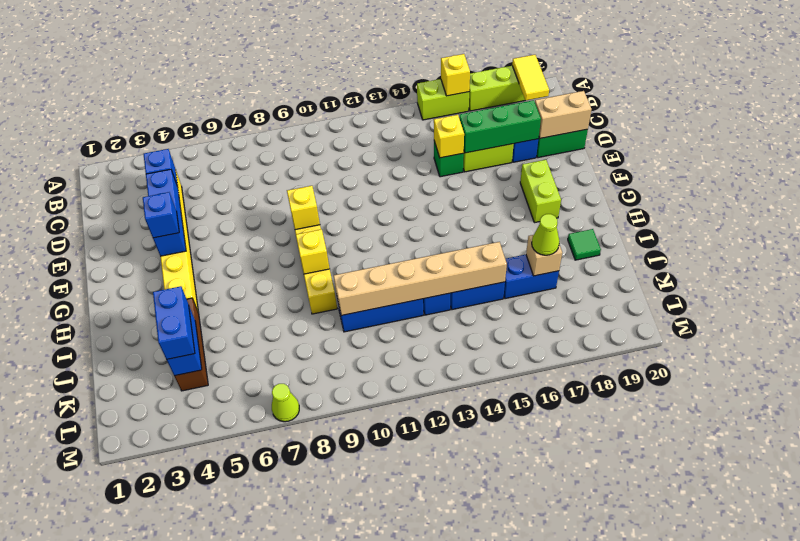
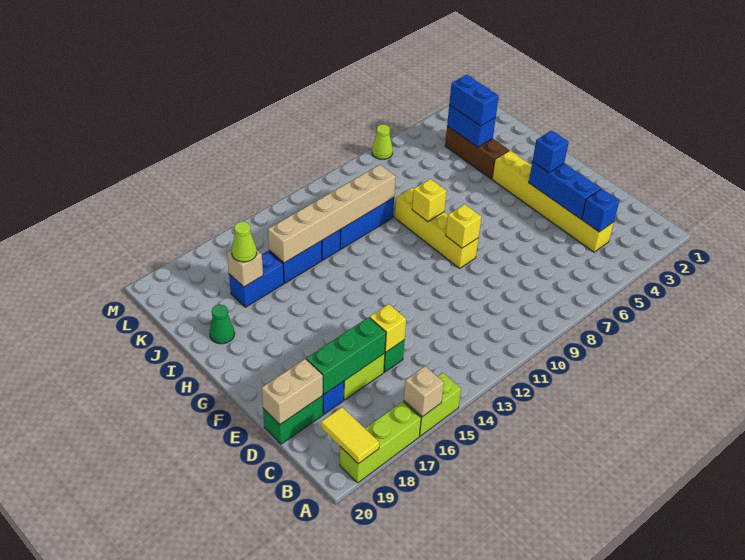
yellow brick A16 level 2 -> tan brick A16 level 2
lime brick F18:G18 level 1 -> none
green tile I19 level 1 -> green cone I19 level 1

